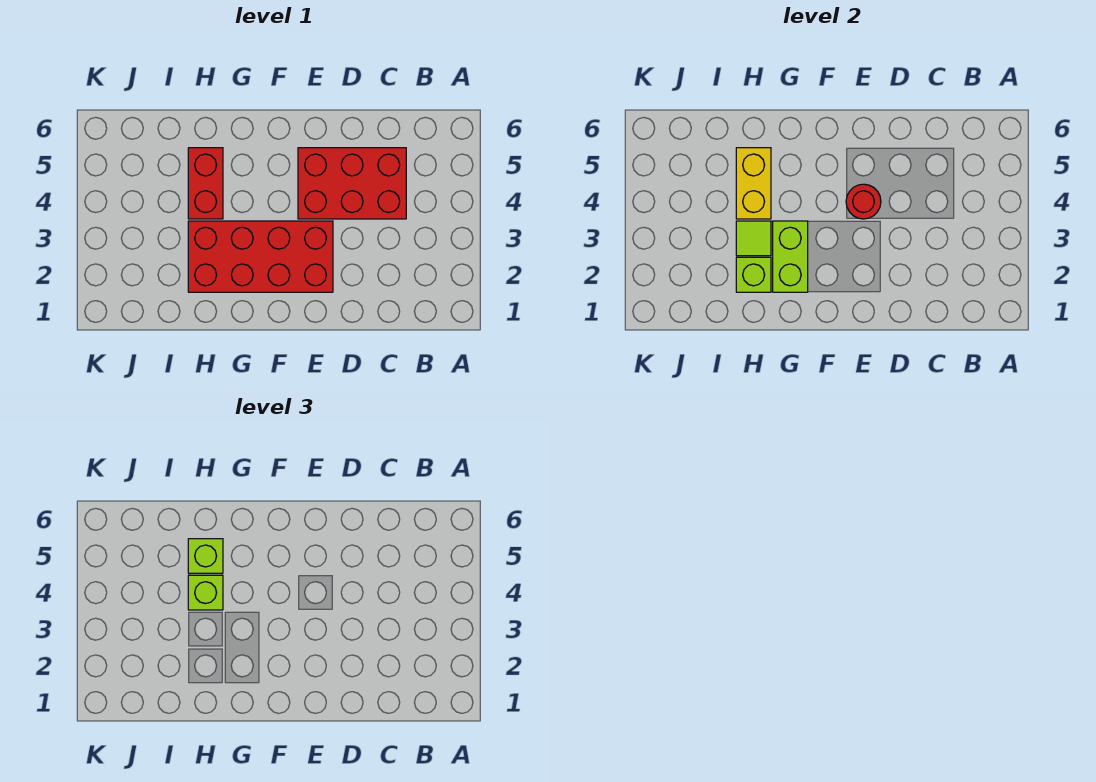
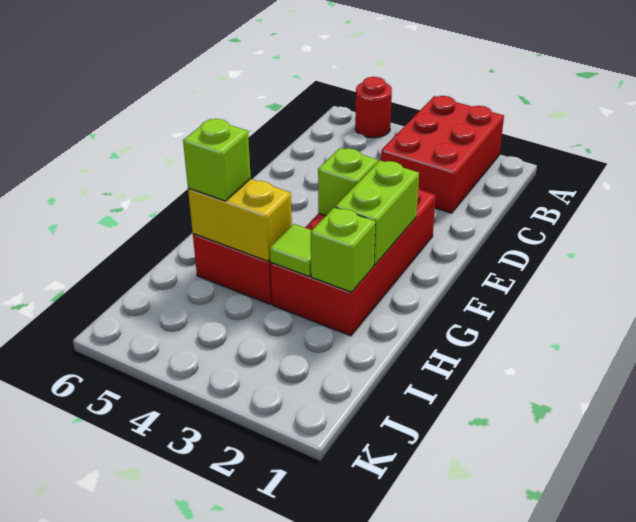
red brick C4:E5 level 1 -> red brick A2:C3 level 1
red round brick E4 level 2 -> red round brick A5 level 1
lime brick G2:G3 level 2 -> lime brick F2:G2 level 2
lime brick H4 level 3 -> lime brick F3 level 2

